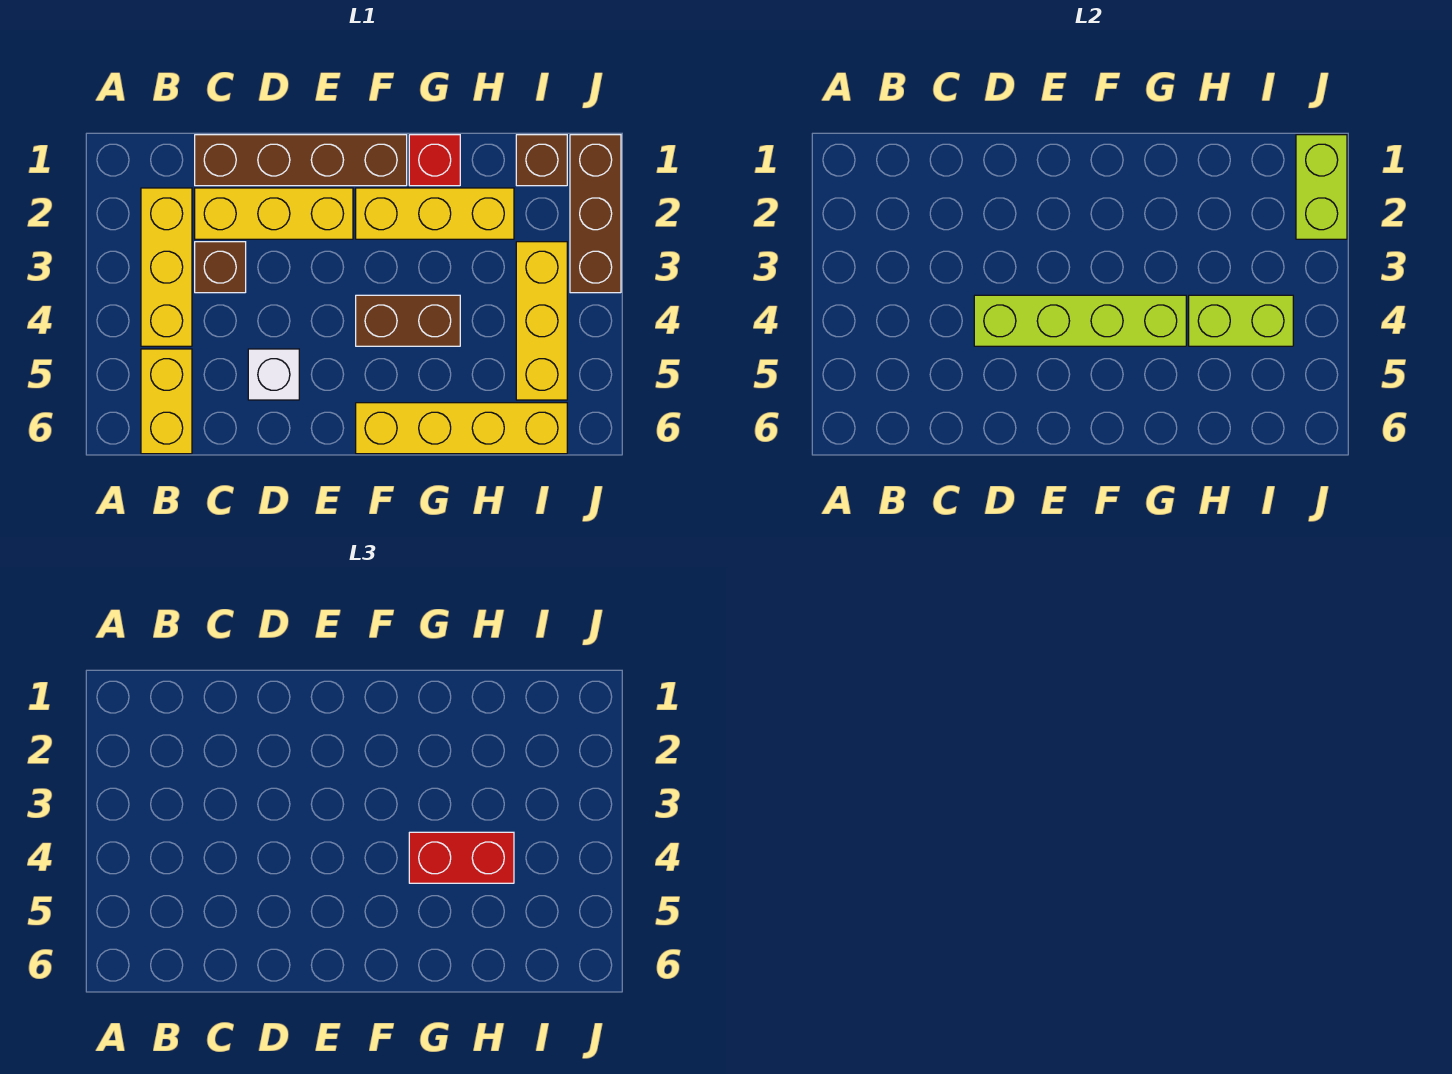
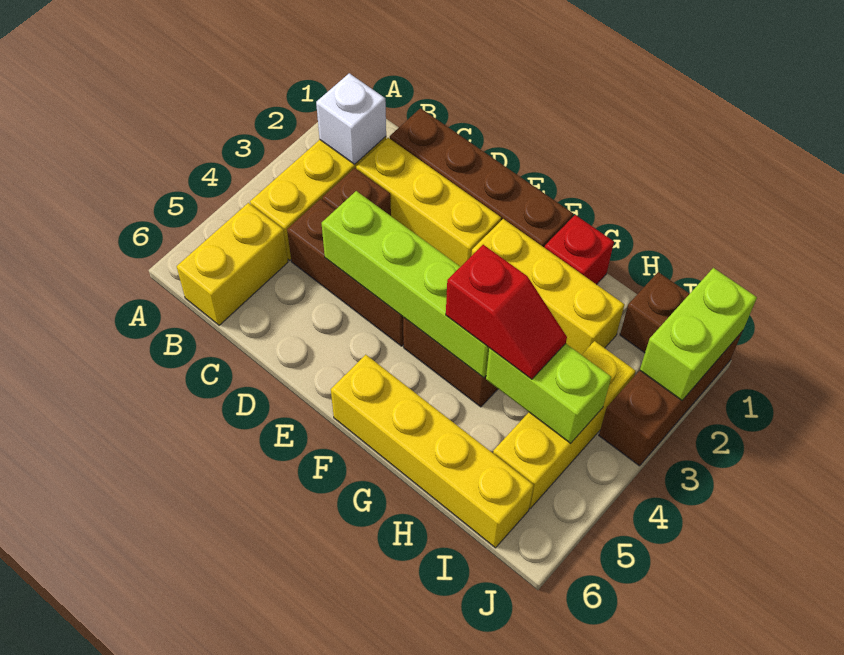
none -> brown brick C4:E4 level 1
white brick D5 level 1 -> white brick B2 level 2
red brick G4:H4 level 3 -> red slope G4:H4 level 3 top G

